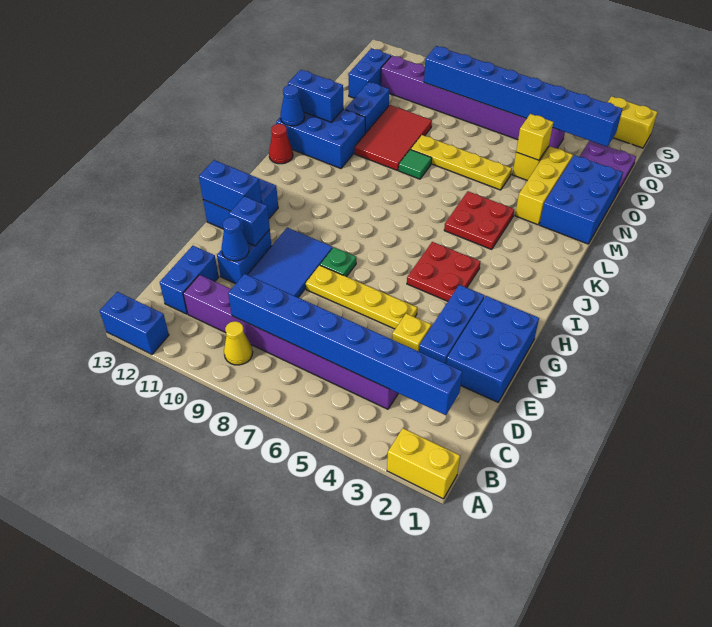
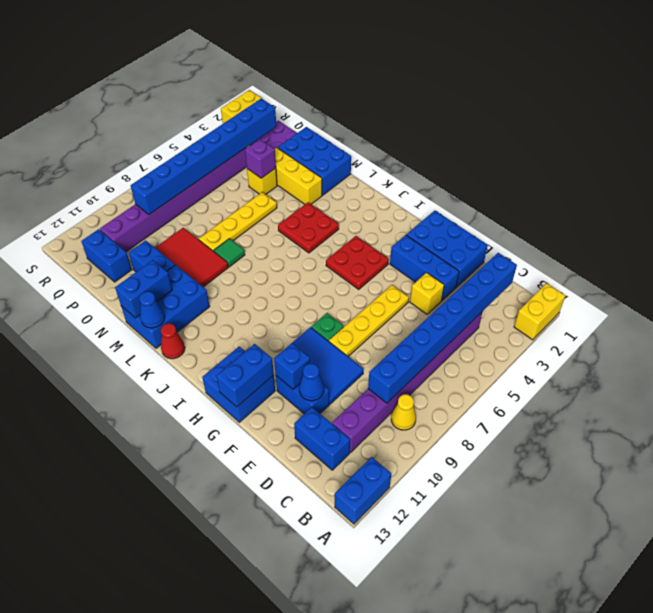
yellow brick O4 level 2 -> purple brick O4 level 2

